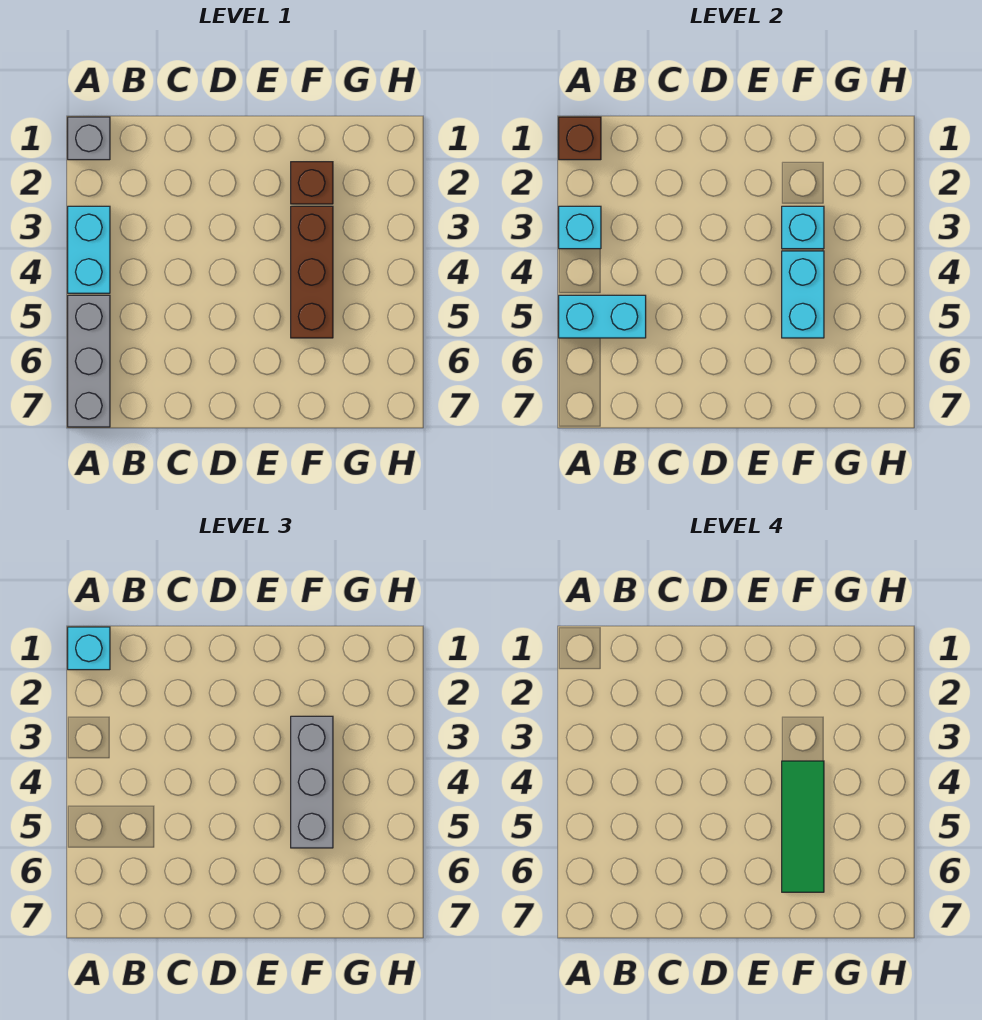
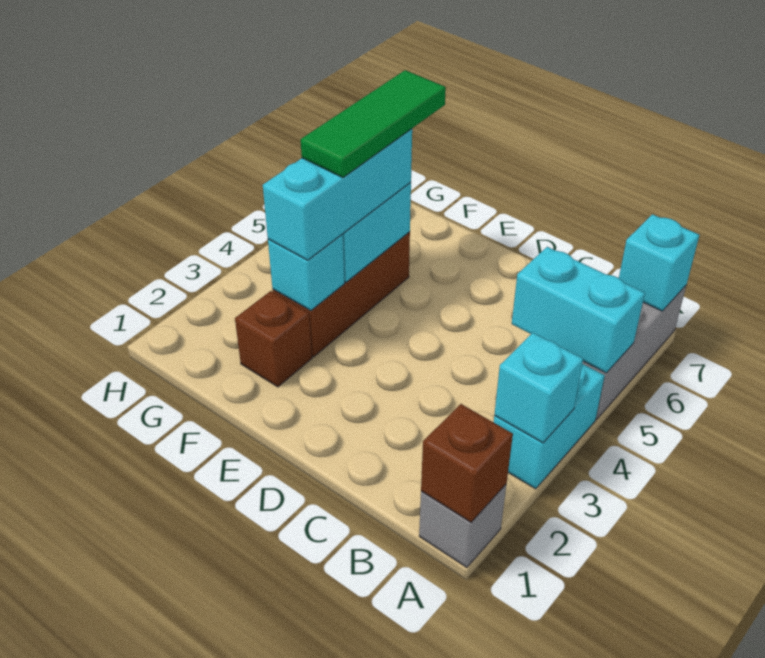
cyan brick A1 level 3 -> cyan brick A7 level 2
grey brick F3:F5 level 3 -> cyan brick F3:F5 level 3

